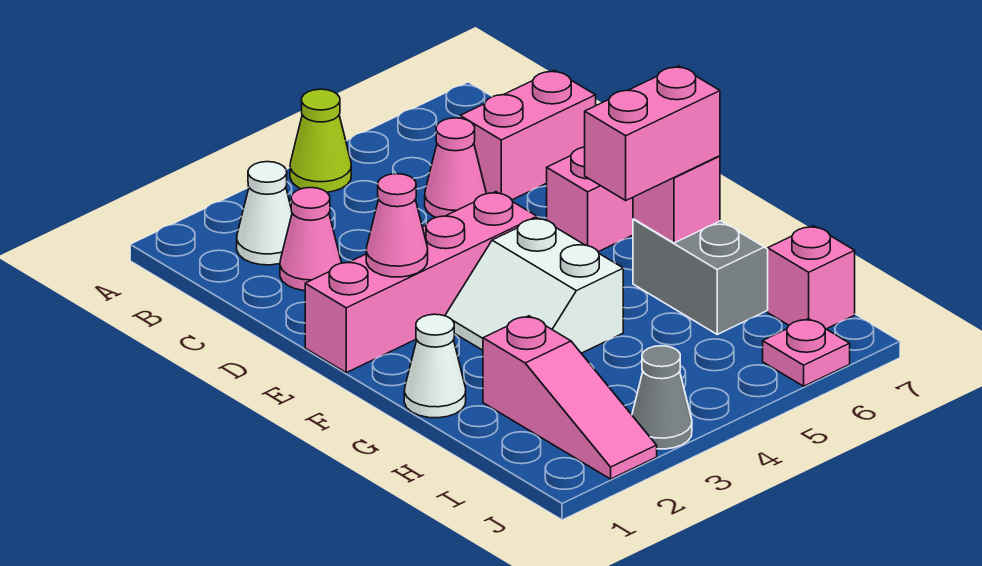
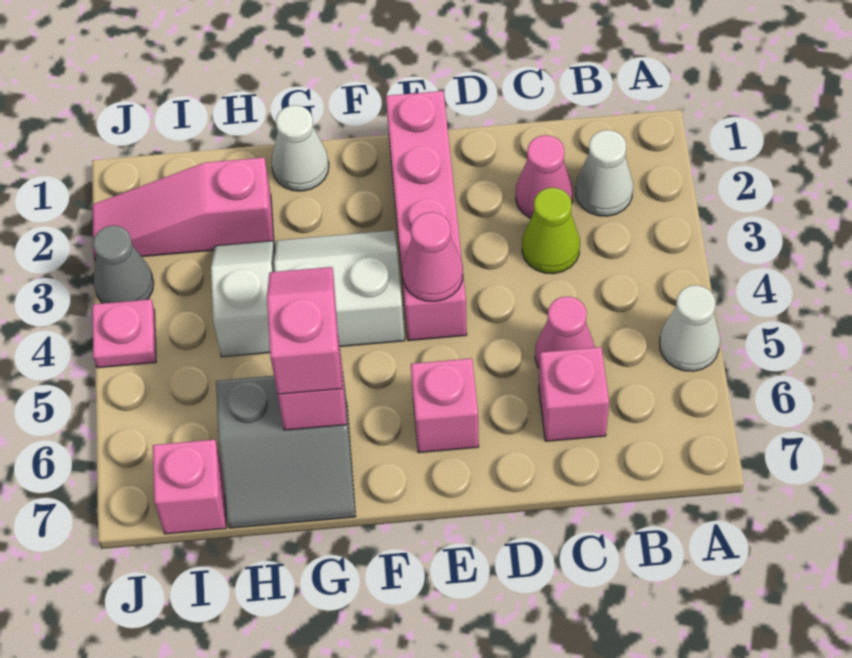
lime cone A4 level 1 -> lime cone C3 level 1
none -> white cone A5 level 1
pink brick C6:C7 level 1 -> pink brick C6 level 1
pink cone E2 level 2 -> pink cone E4 level 2
pink brick G5:G6 level 3 -> pink slope G5:G6 level 3 top 6
none -> white slope H3:H4 level 1 top 4
pink plate J6 level 1 -> pink plate J4 level 1

